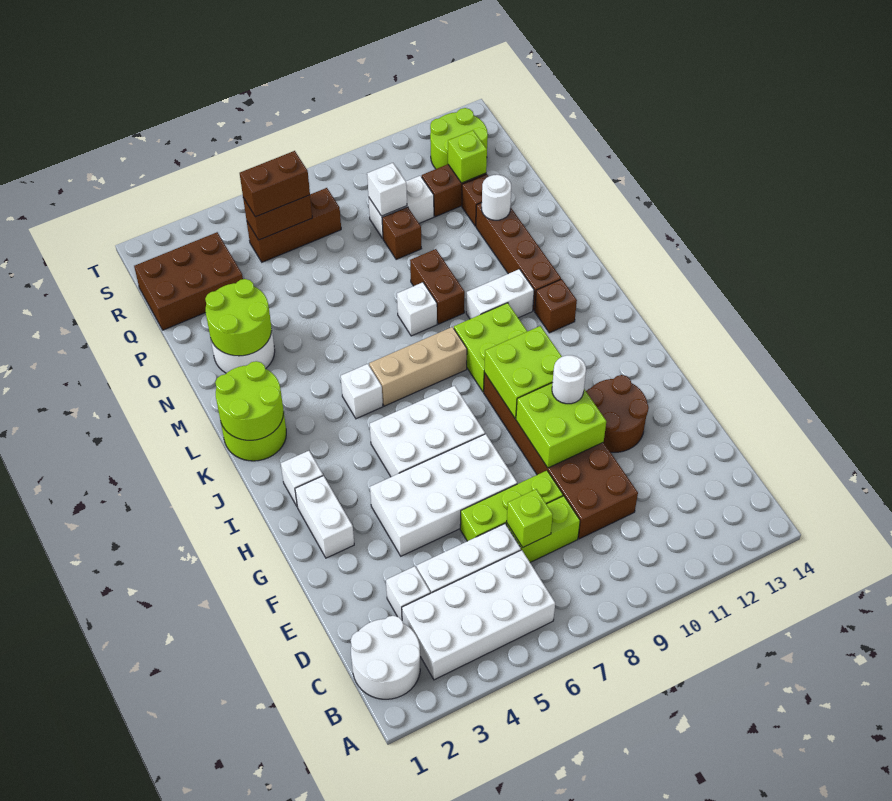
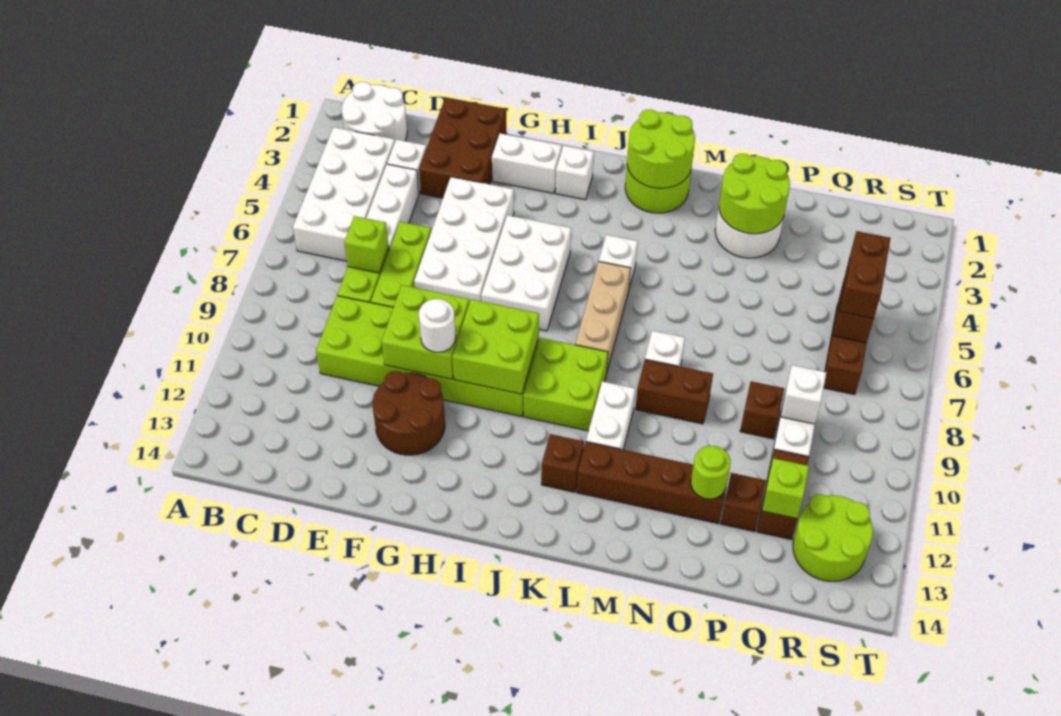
brown brick D9:I10 level 1 -> lime brick D9:I10 level 1
white round brick O12 level 2 -> lime round brick O12 level 2
brown brick Q1:R3 level 1 -> brown brick E1:F3 level 1

